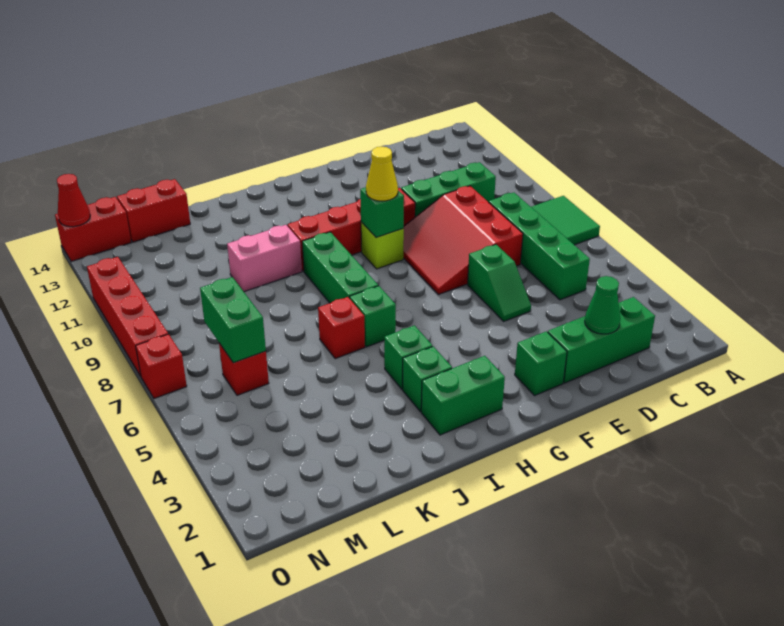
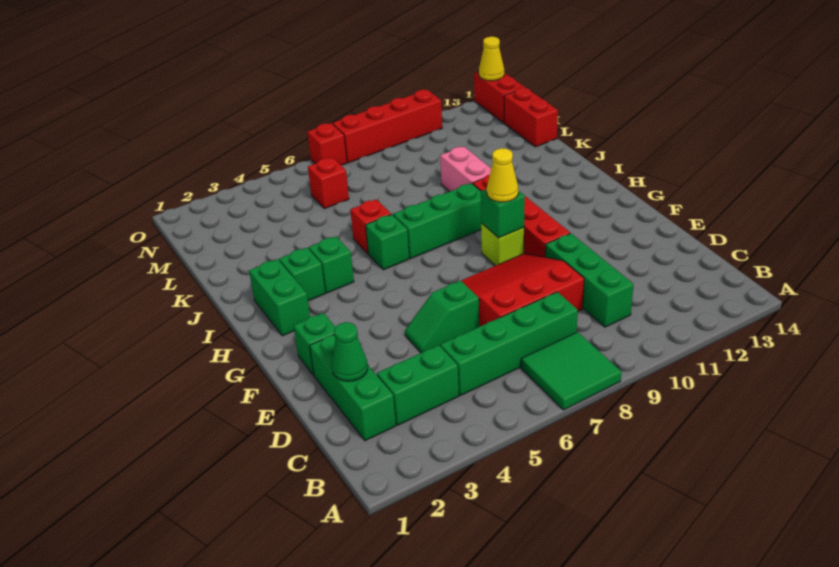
green brick M6:M7 level 2 -> green brick C3:C4 level 1
red cone O14 level 2 -> yellow cone O14 level 2

